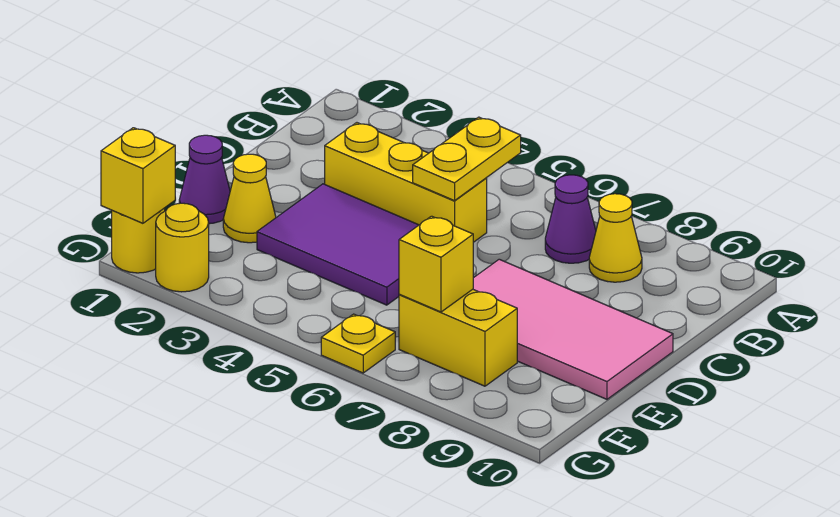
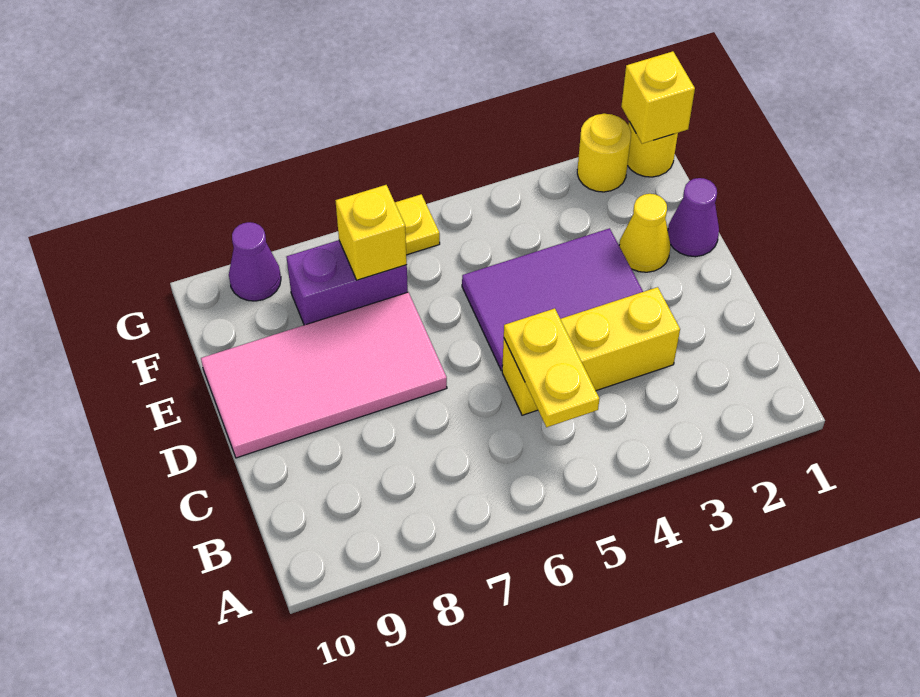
purple cone B7 level 1 -> purple cone G9 level 1
yellow cone B8 level 1 -> none
yellow brick F7:F8 level 1 -> purple brick F7:F8 level 1

